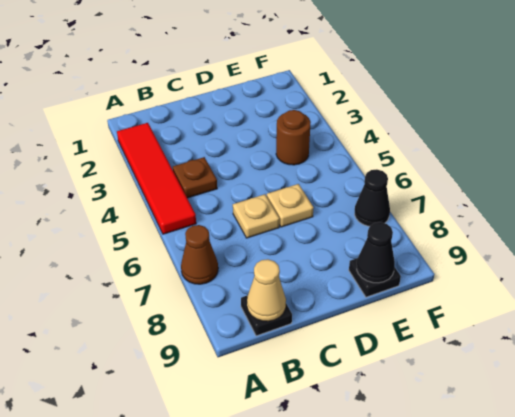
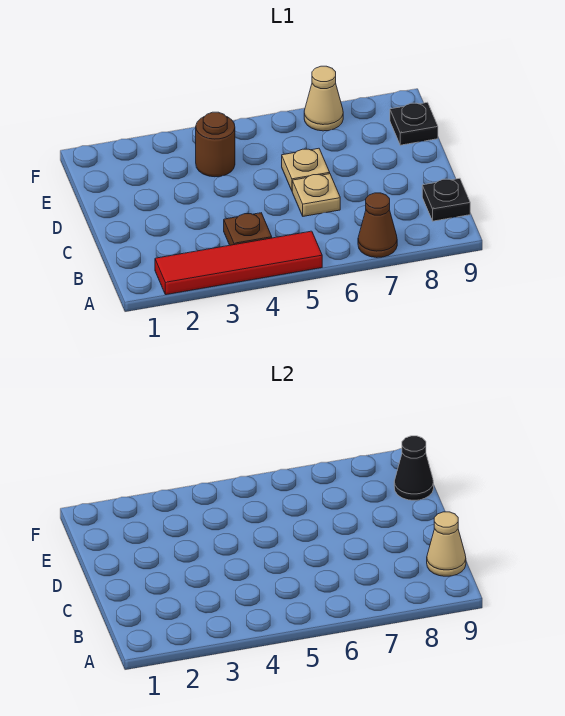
black cone F7 level 1 -> tan cone F7 level 1

